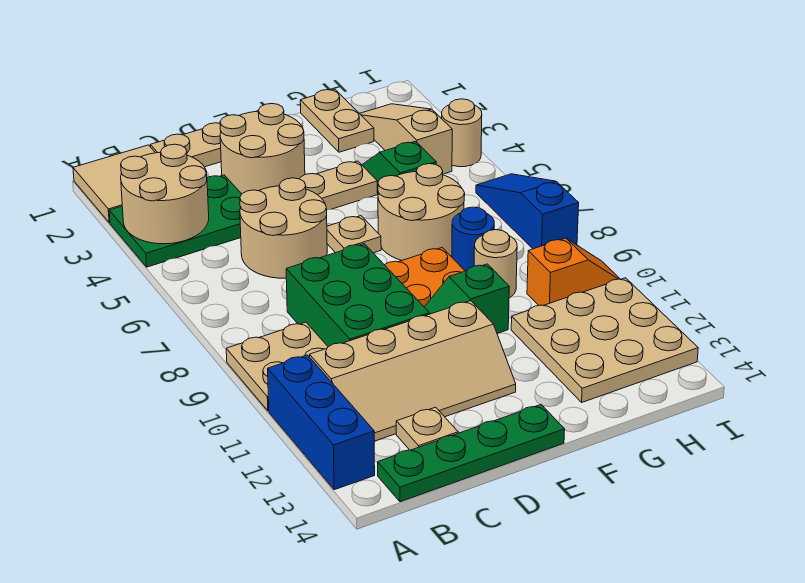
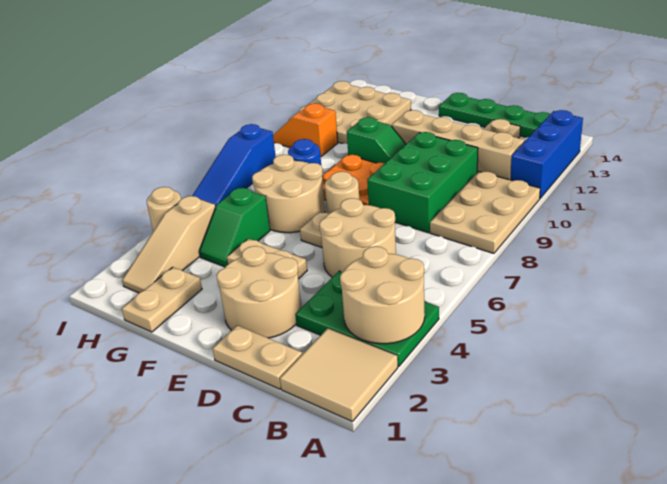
tan plate A9:B10 level 1 -> tan plate A8:B10 level 1
tan round brick G9 level 1 -> tan round brick E7 level 1

